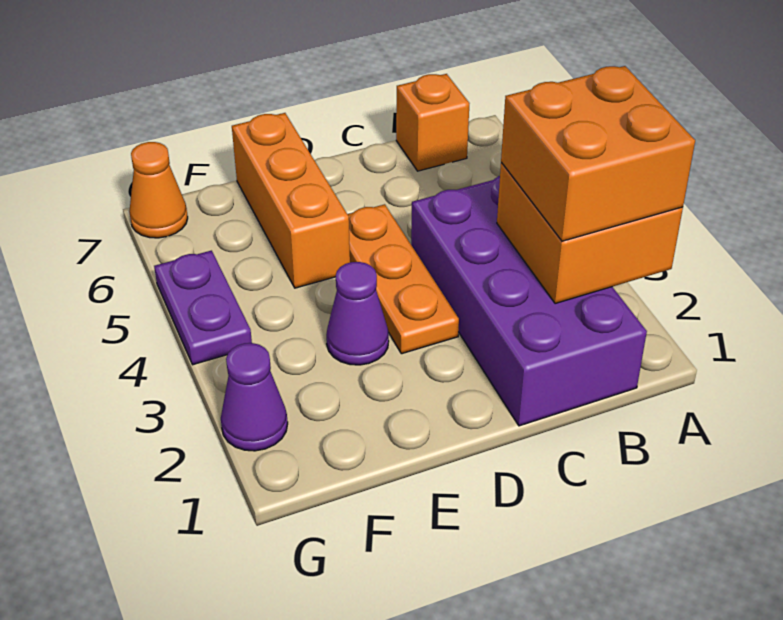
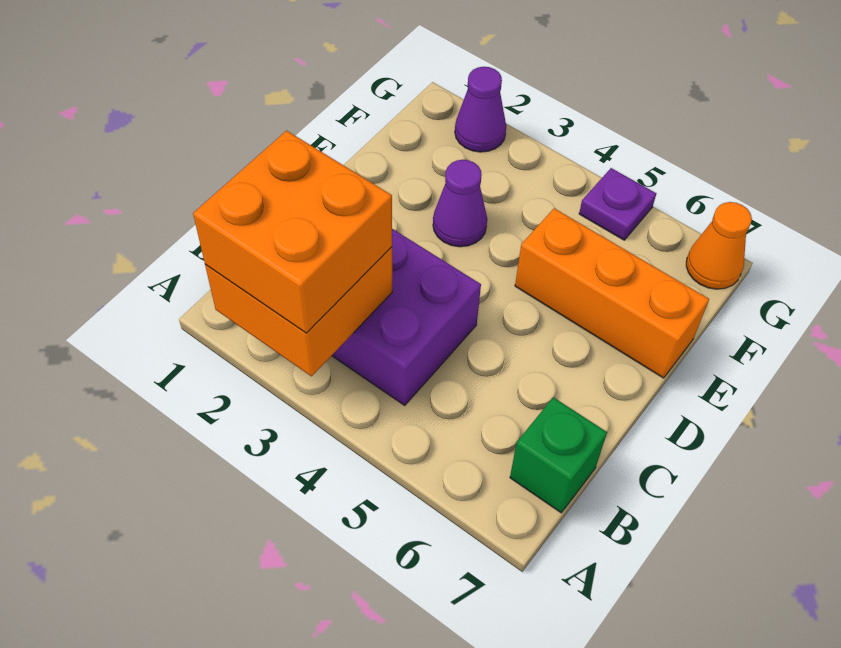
orange brick B7 level 1 -> green brick B7 level 1
orange plate D3:D5 level 1 -> none
purple plate G4:G5 level 1 -> purple plate G5 level 1

